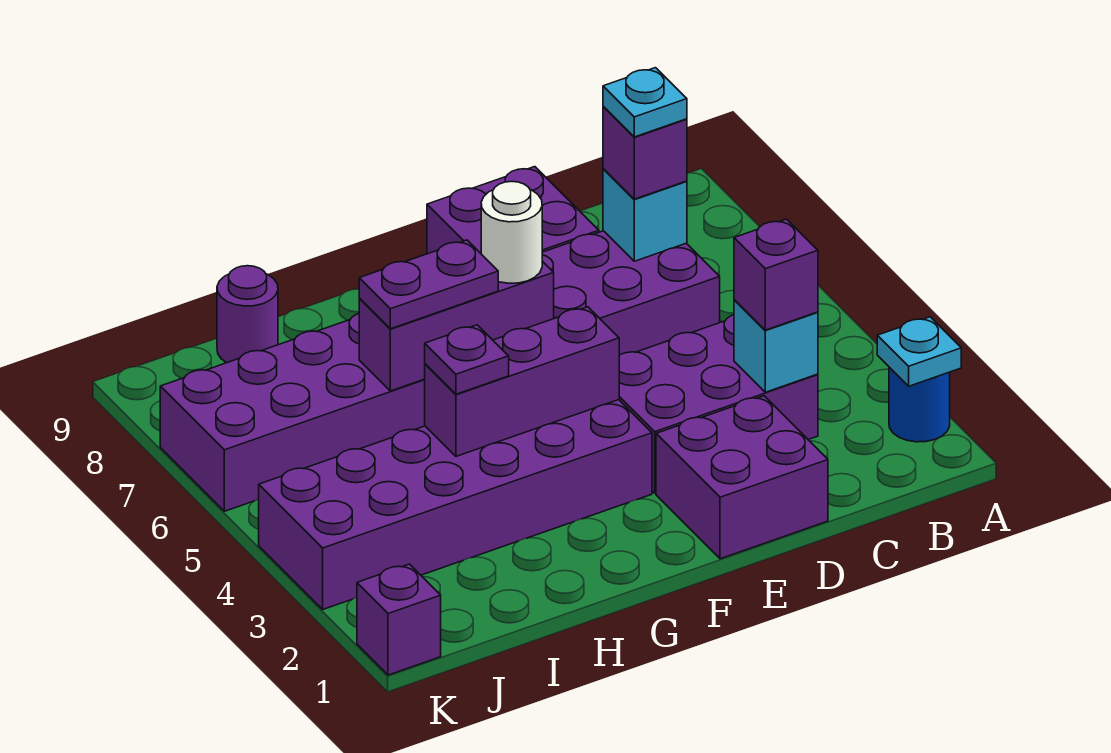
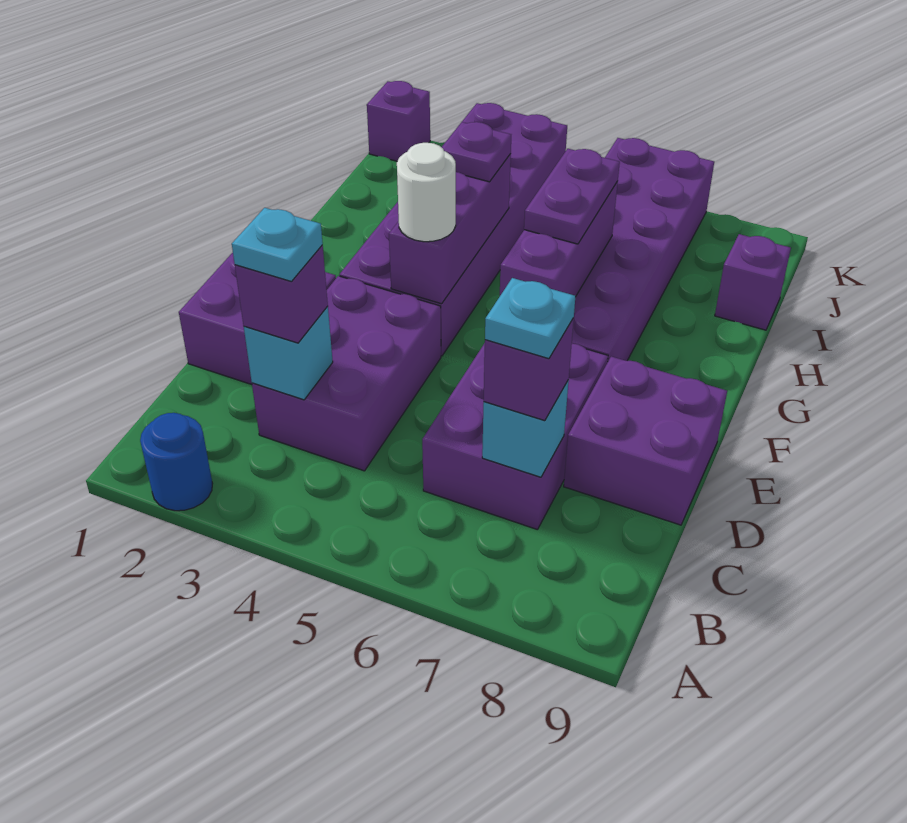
cyan plate A2 level 2 -> cyan plate C3 level 4
white round brick F6 level 3 -> white round brick F4 level 3
purple round brick I9 level 1 -> purple brick I9 level 1

